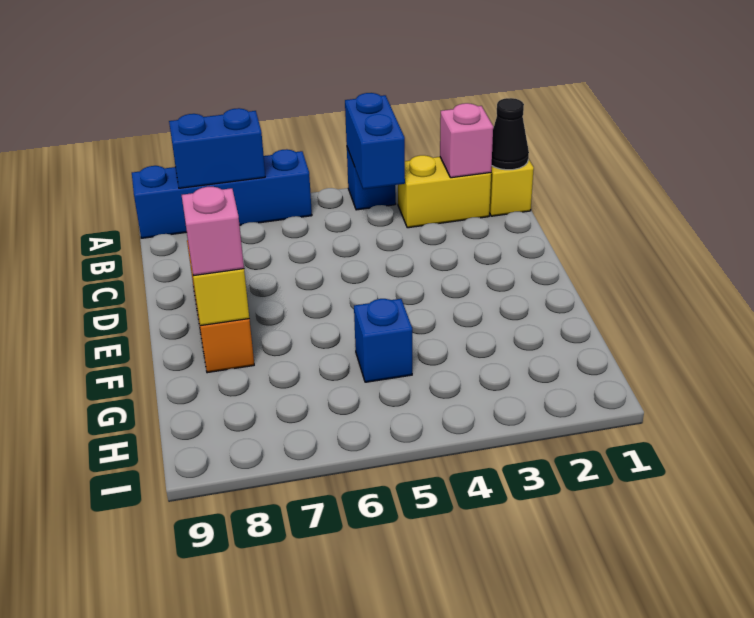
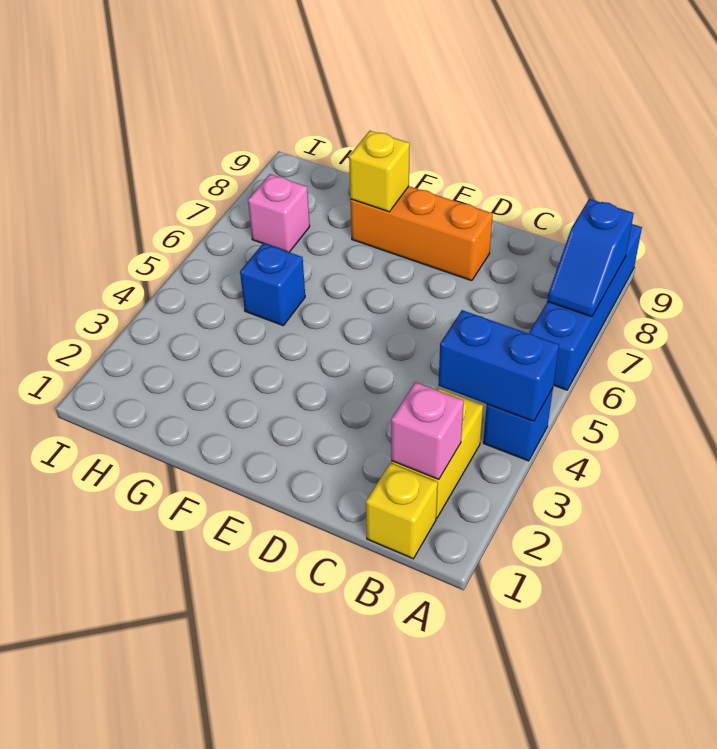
blue brick A7:A8 level 2 -> blue slope A7:A8 level 2 top 8
black cone B1 level 2 -> none
pink brick F8 level 3 -> pink brick H7 level 1

